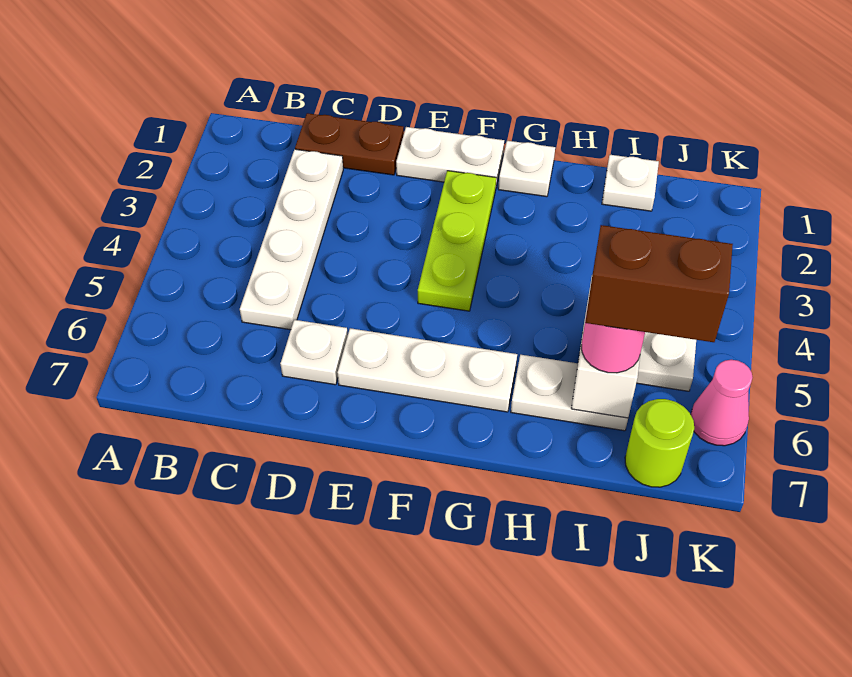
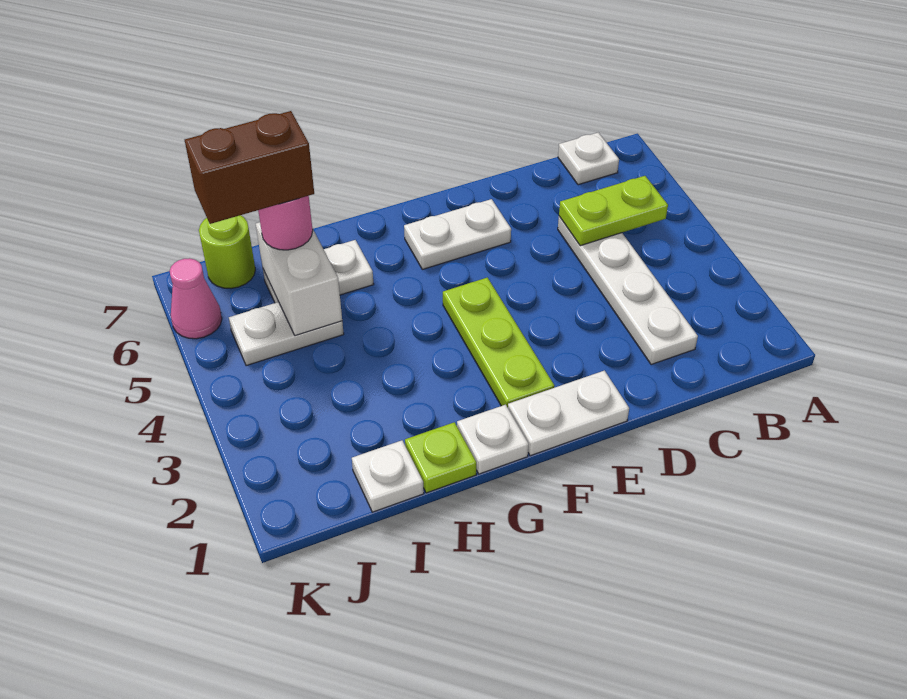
none -> lime plate B5:C5 level 2
brown plate C1:D1 level 1 -> none
white plate D6 level 1 -> white plate B7 level 1
white plate E6:G6 level 1 -> white plate E6:F6 level 1
none -> lime plate H1 level 1

